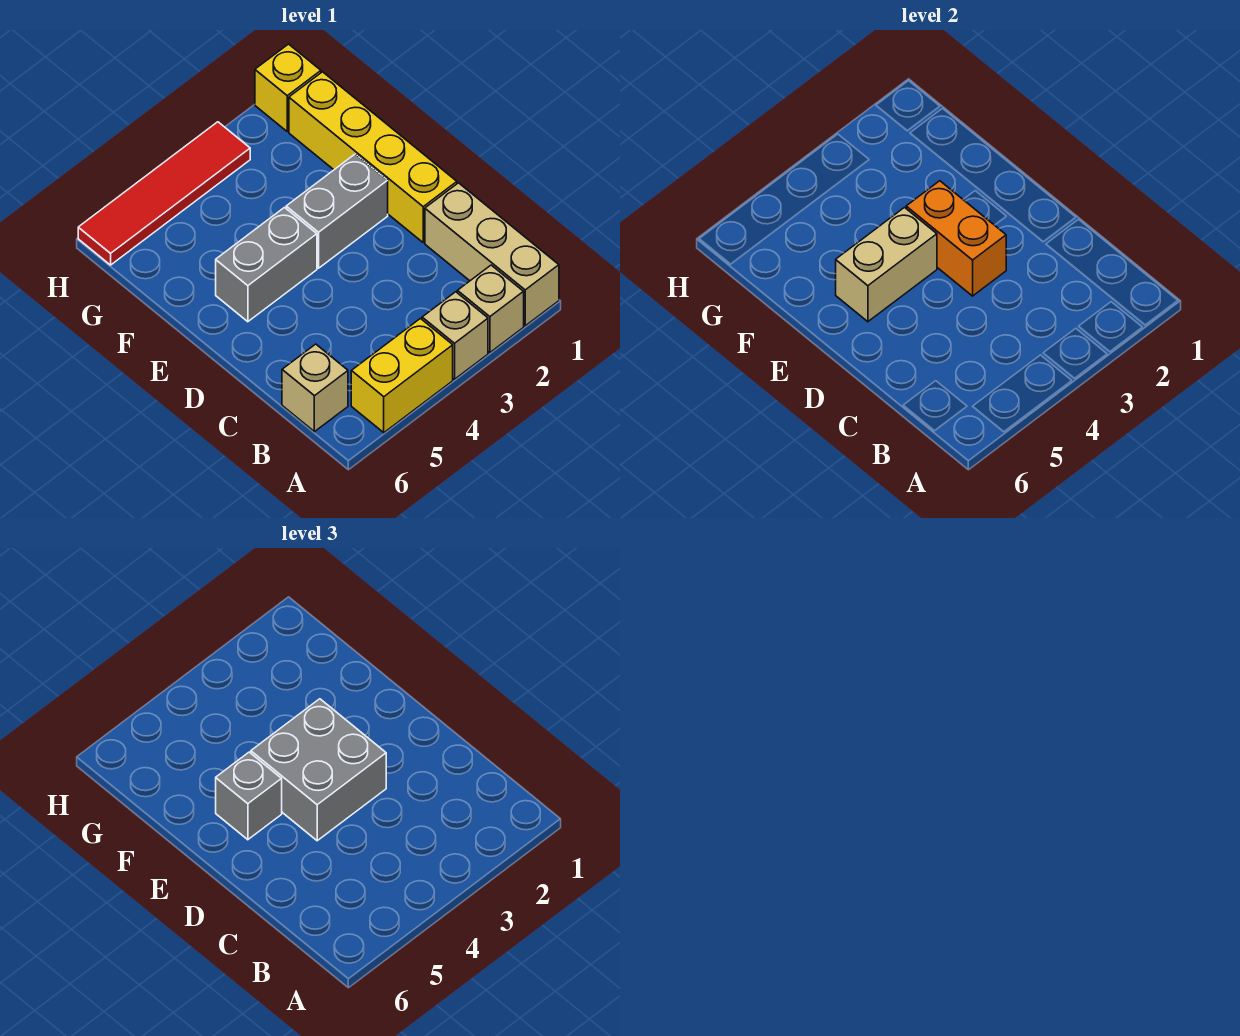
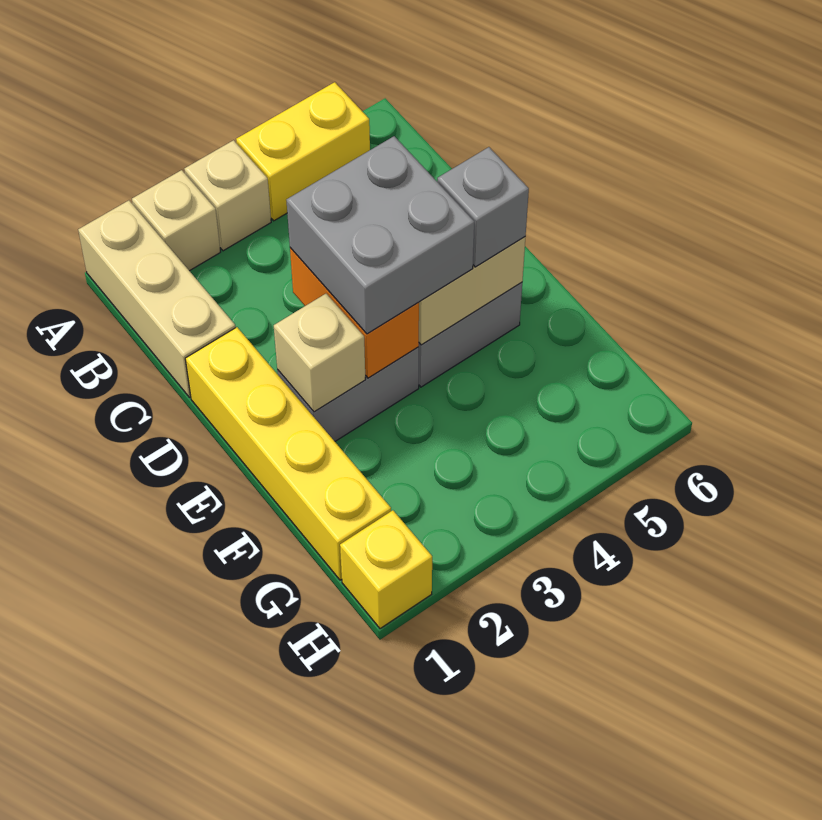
tan brick B6 level 1 -> tan brick E2 level 2
red tile H3:H6 level 1 -> none

